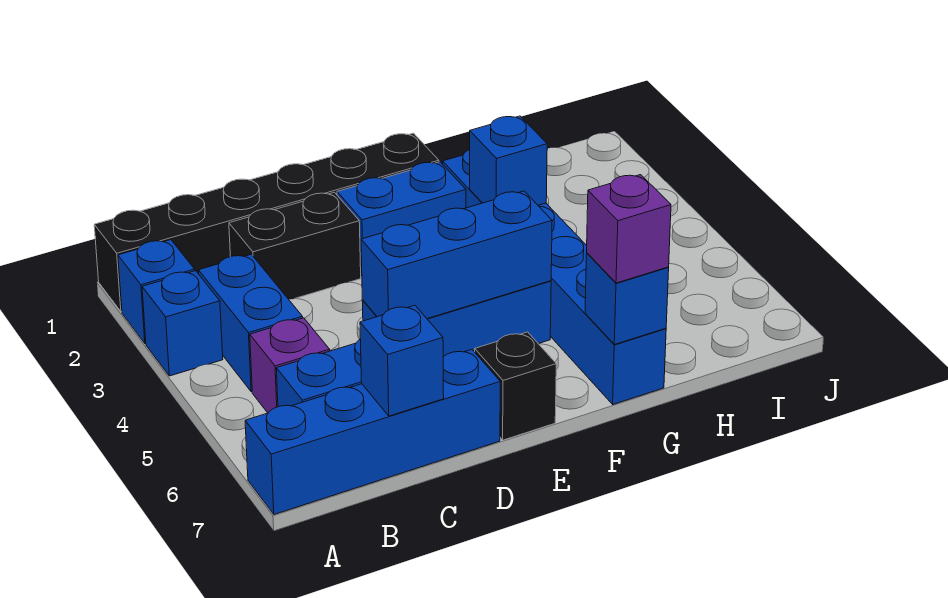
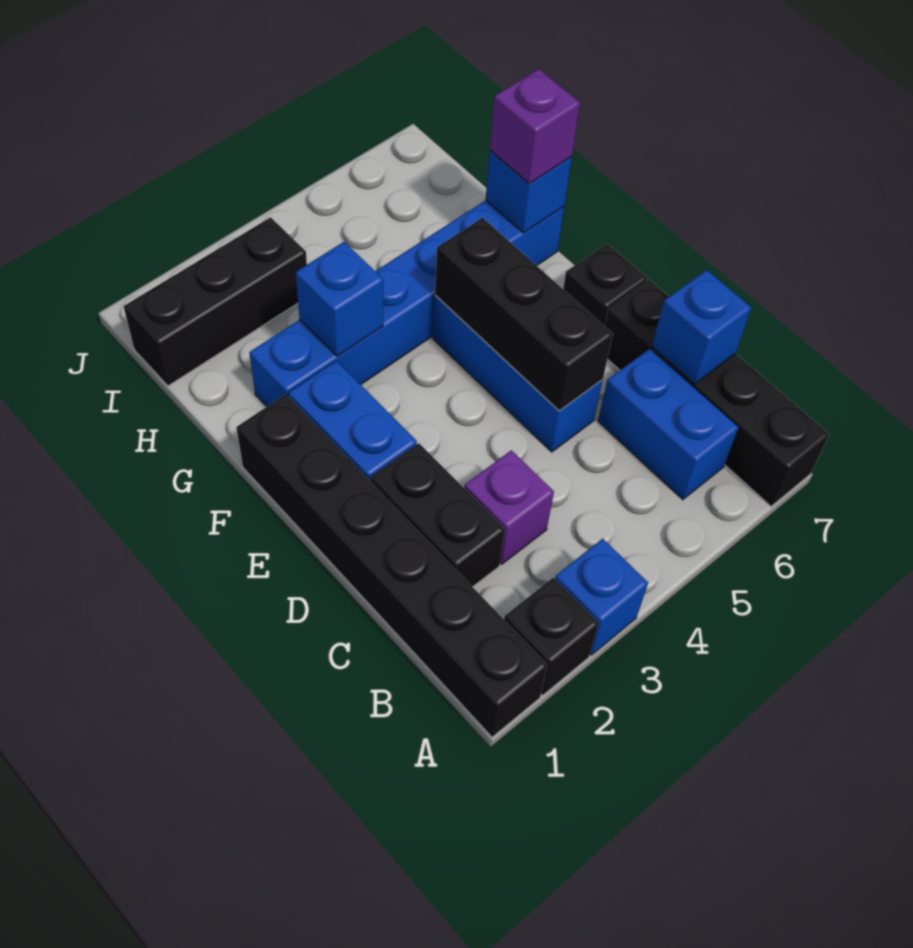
blue brick A2 level 1 -> black brick A2 level 1
blue brick A7:D7 level 1 -> black brick A7:D7 level 1
blue brick B3:B4 level 1 -> none
purple brick B5 level 1 -> purple brick C3 level 1
blue brick D5:F5 level 2 -> black brick D5:F5 level 2
none -> black brick I1:I3 level 1

